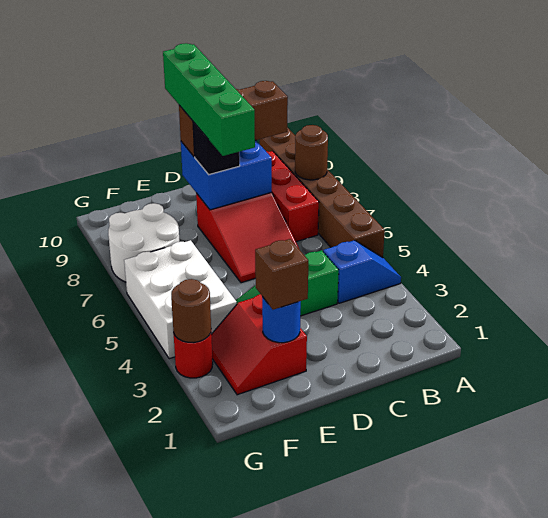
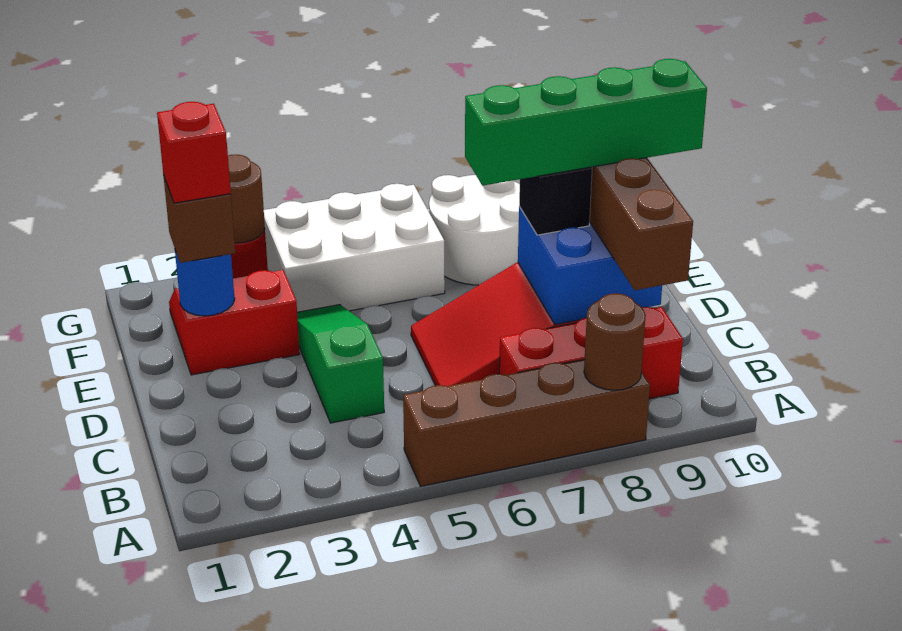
blue slope A4:B4 level 1 top B -> none
brown brick A5:A10 level 1 -> brown brick A5:A8 level 1
none -> red brick E2 level 4

